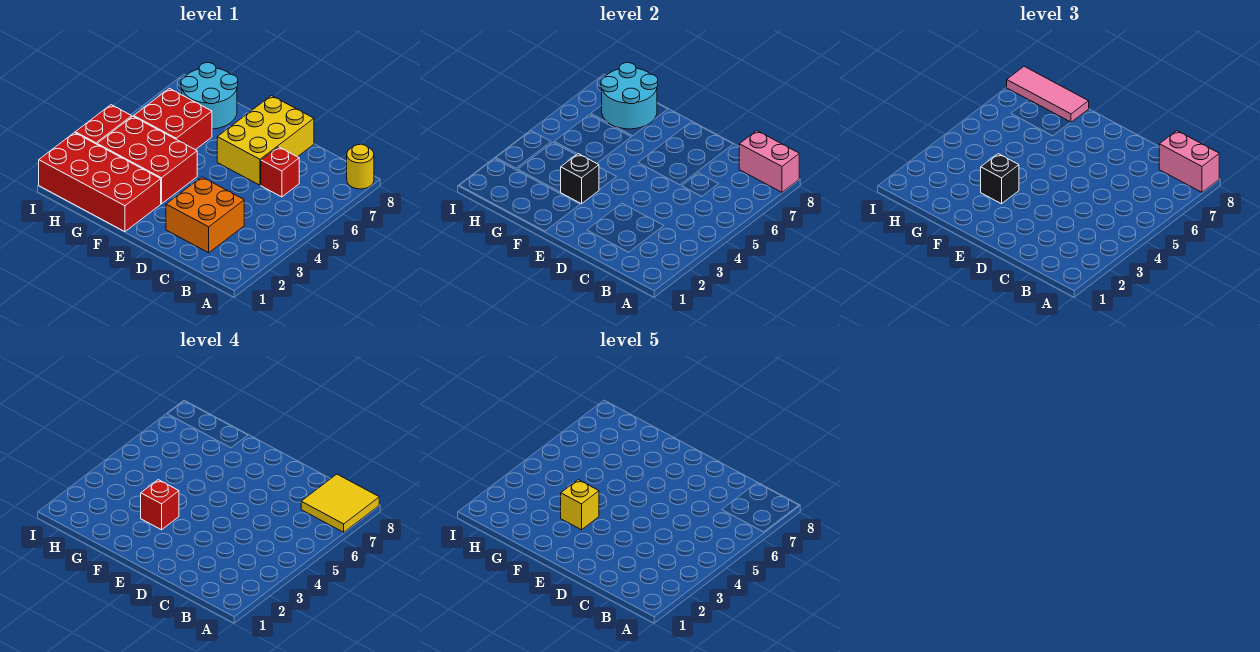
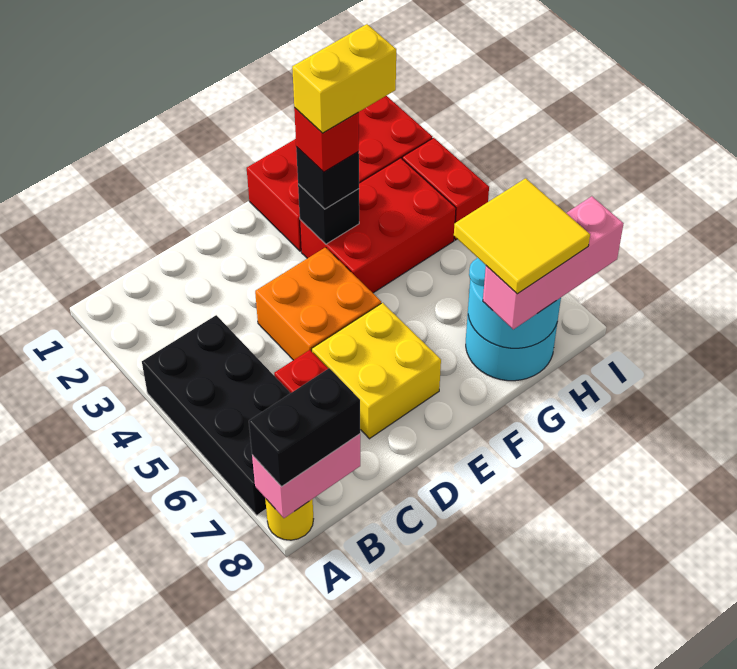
none -> black brick A4:B7 level 1
yellow tile A7:B8 level 4 -> yellow tile G7:H8 level 4
pink brick A8:B8 level 3 -> black brick A8:B8 level 3
orange brick C2:D3 level 1 -> orange brick D4:E5 level 1
yellow brick D6:E8 level 1 -> yellow brick D6:E7 level 1
yellow brick F3 level 5 -> yellow brick F3:G3 level 5
red brick G5:H6 level 1 -> none
pink tile G8:I8 level 3 -> pink brick G8:I8 level 3

